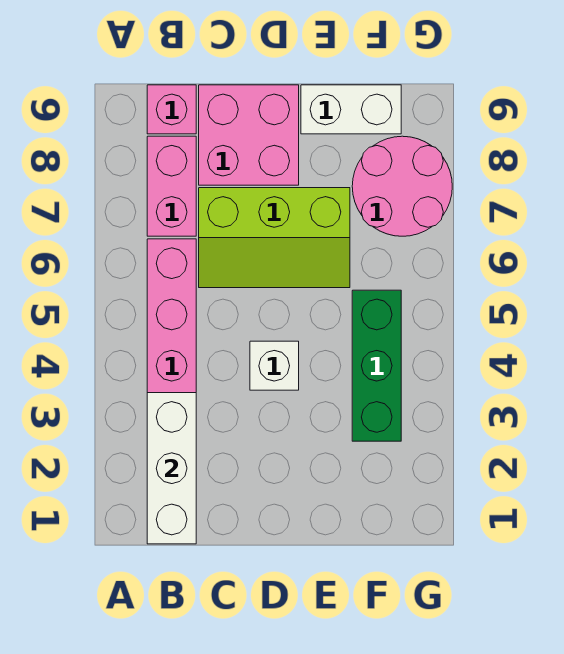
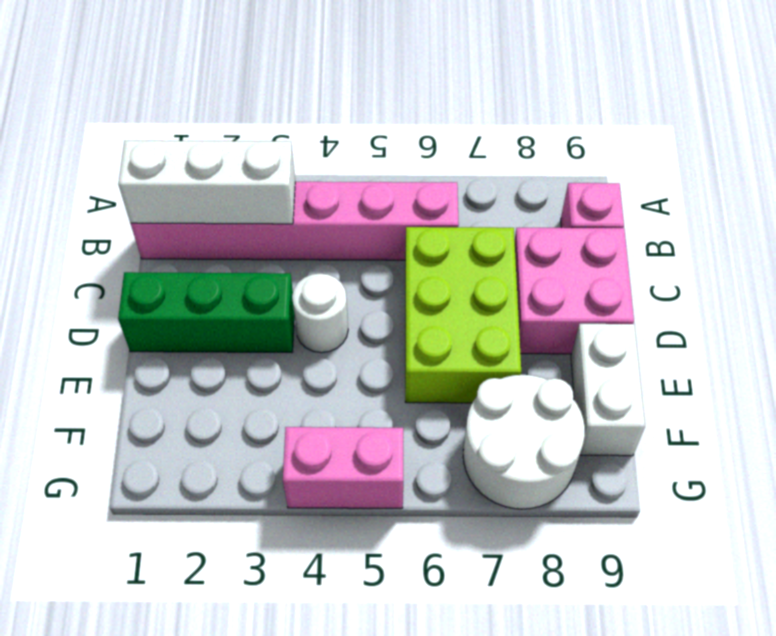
pink brick B7:B8 level 1 -> pink brick G4:G5 level 1
lime slope C6:E7 level 1 top 7 -> lime brick C6:E7 level 1
white brick D4 level 1 -> white round brick D4 level 1
green brick F3:F5 level 1 -> green brick D1:D3 level 1
pink round brick F7:G8 level 1 -> white round brick F7:G8 level 1

